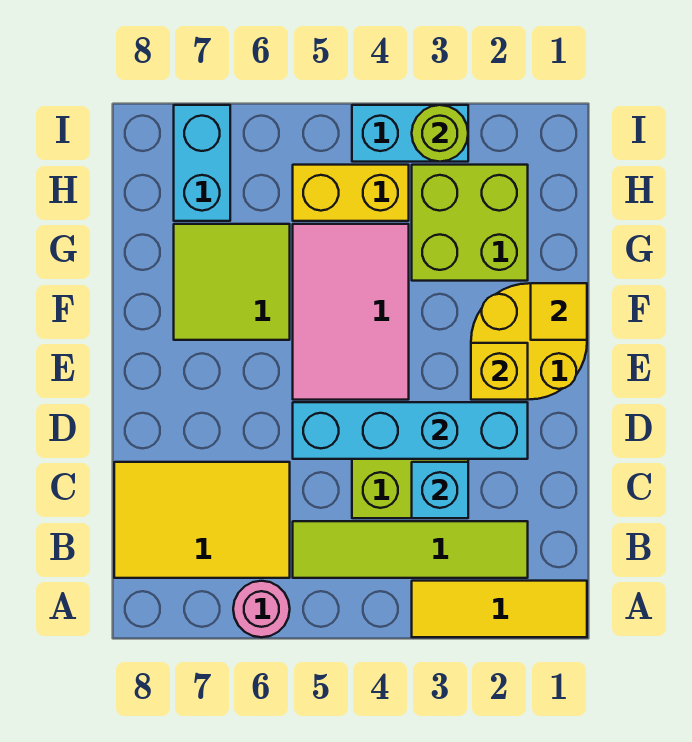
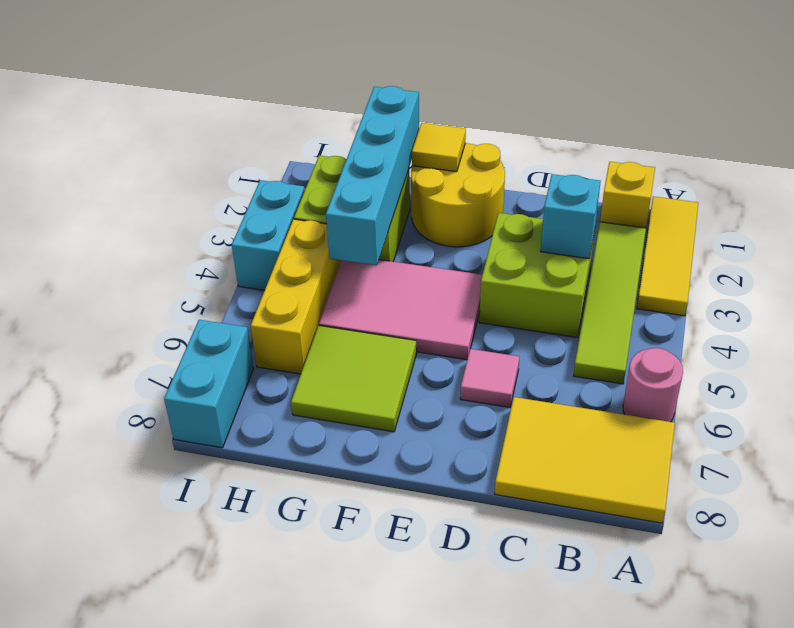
yellow tile B6:C8 level 1 -> yellow tile A7:C8 level 1
cyan brick D2:D5 level 2 -> cyan brick G1:G4 level 2
none -> pink tile D6 level 1
yellow brick E2 level 2 -> yellow brick B1 level 1
yellow brick H4:H5 level 1 -> yellow brick H4:H6 level 1
cyan brick H7:I7 level 1 -> cyan brick I7:I8 level 1
lime round brick I3 level 2 -> none

